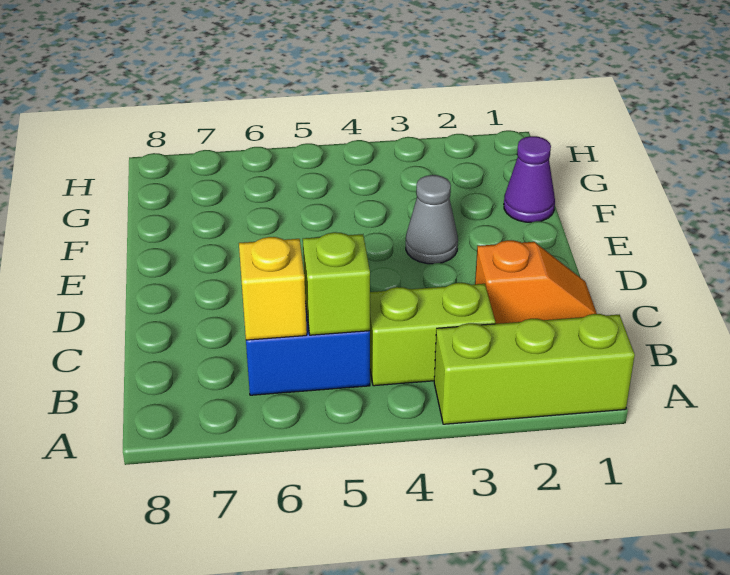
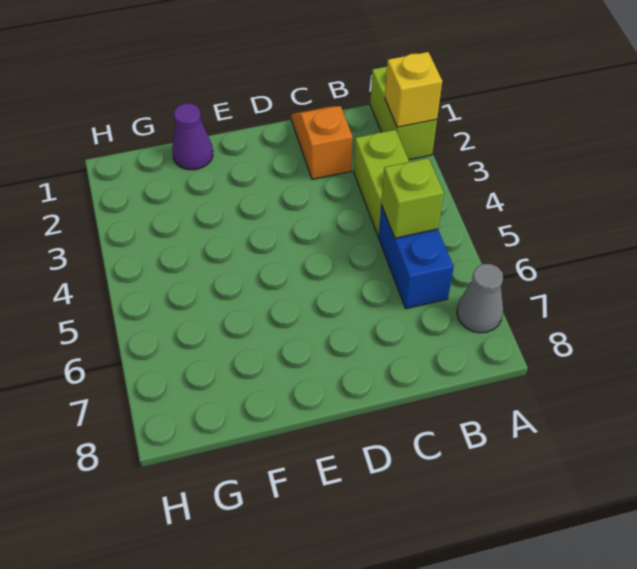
lime brick A1:A3 level 1 -> lime brick A1:A2 level 1
yellow brick B6 level 2 -> yellow brick A2 level 2
grey cone E3 level 1 -> grey cone A7 level 1

